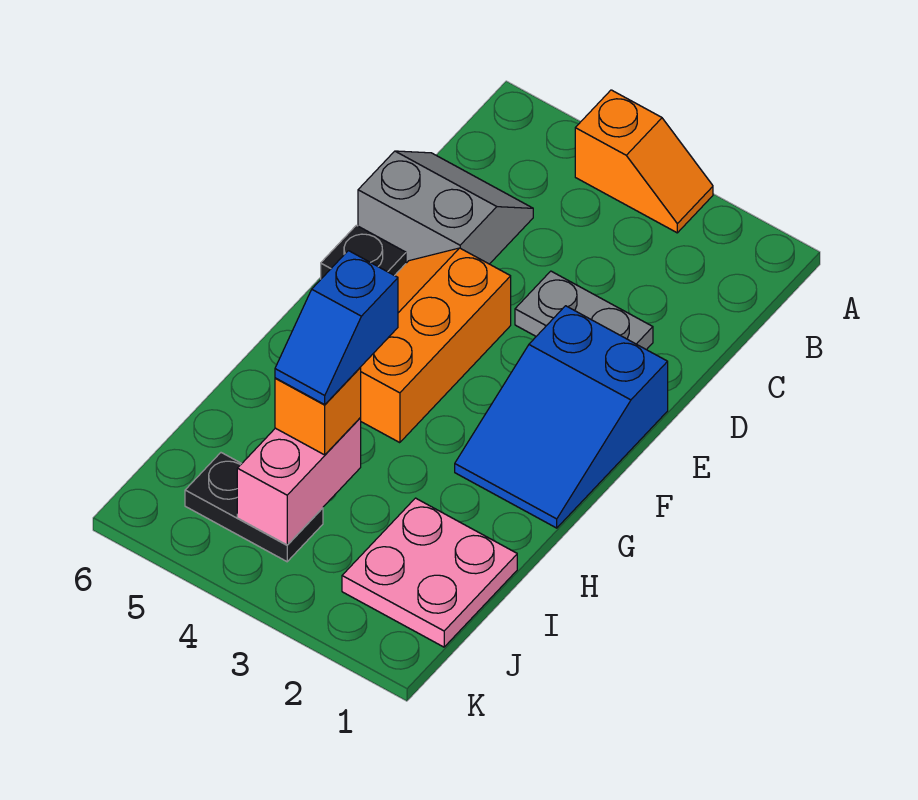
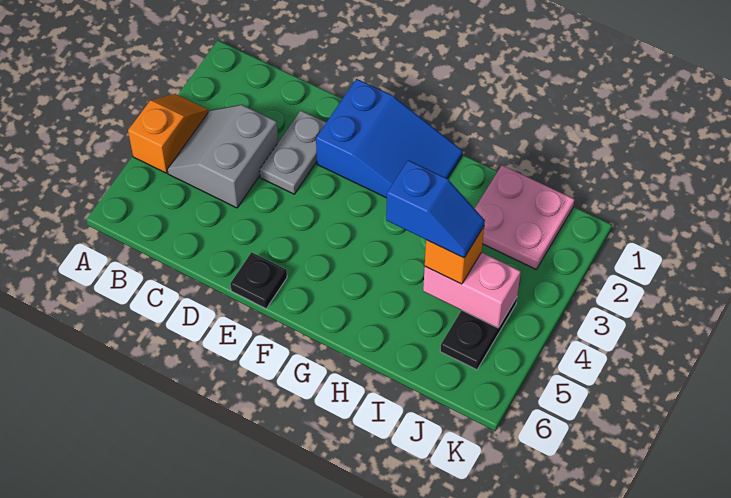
grey slope C5:D6 level 1 top D -> grey slope B3:C4 level 1 top C
orange slope E4:G5 level 1 top 4 -> none

